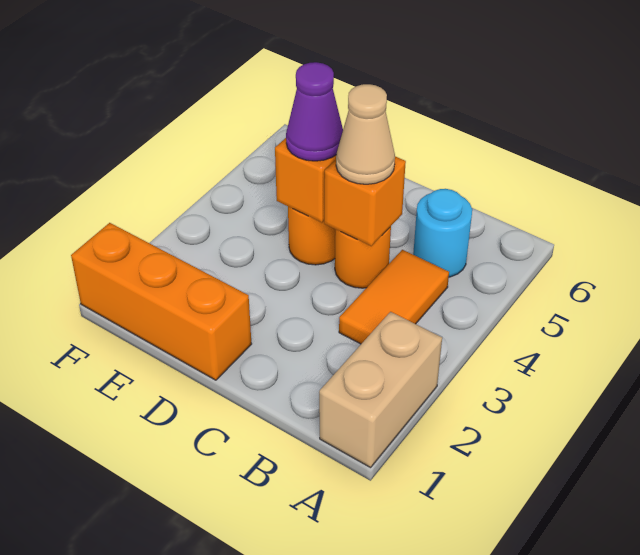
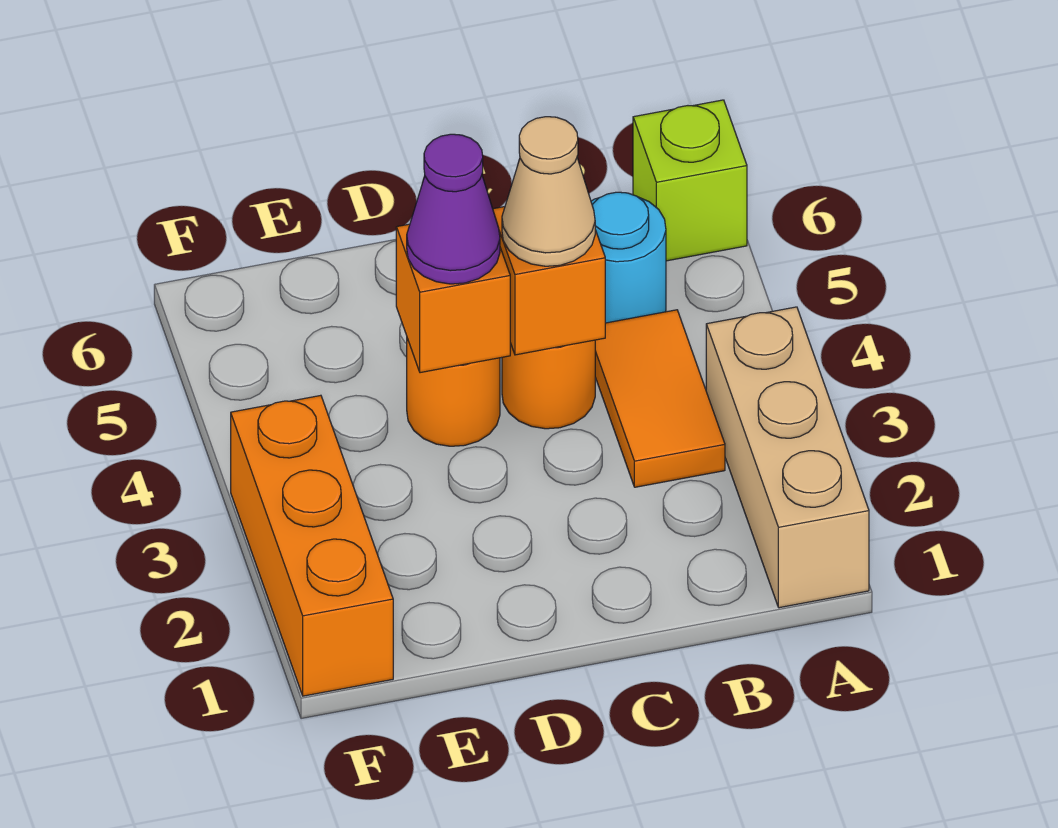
tan brick A1:A2 level 1 -> tan brick A1:A3 level 1
none -> lime brick A6 level 1
orange brick D1:F1 level 1 -> orange brick F1:F3 level 1

